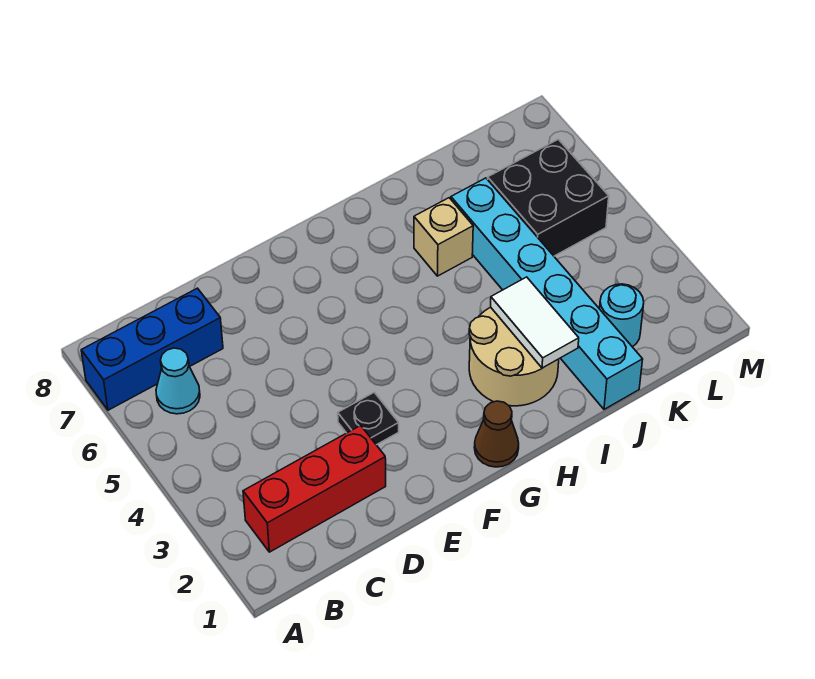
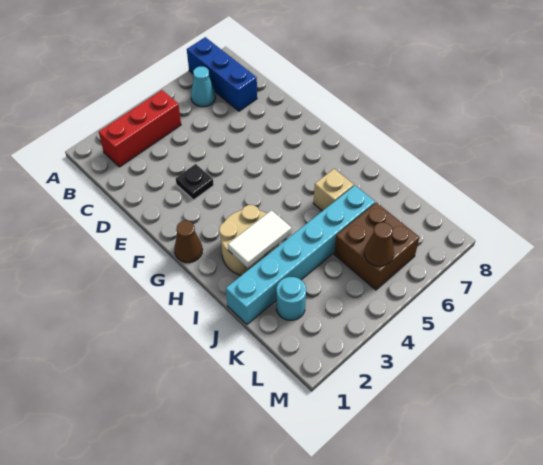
red brick B2:D2 level 1 -> red brick B2:B4 level 1
black brick K5:L6 level 1 -> brown brick K5:L6 level 1
none -> brown cone L5 level 2

